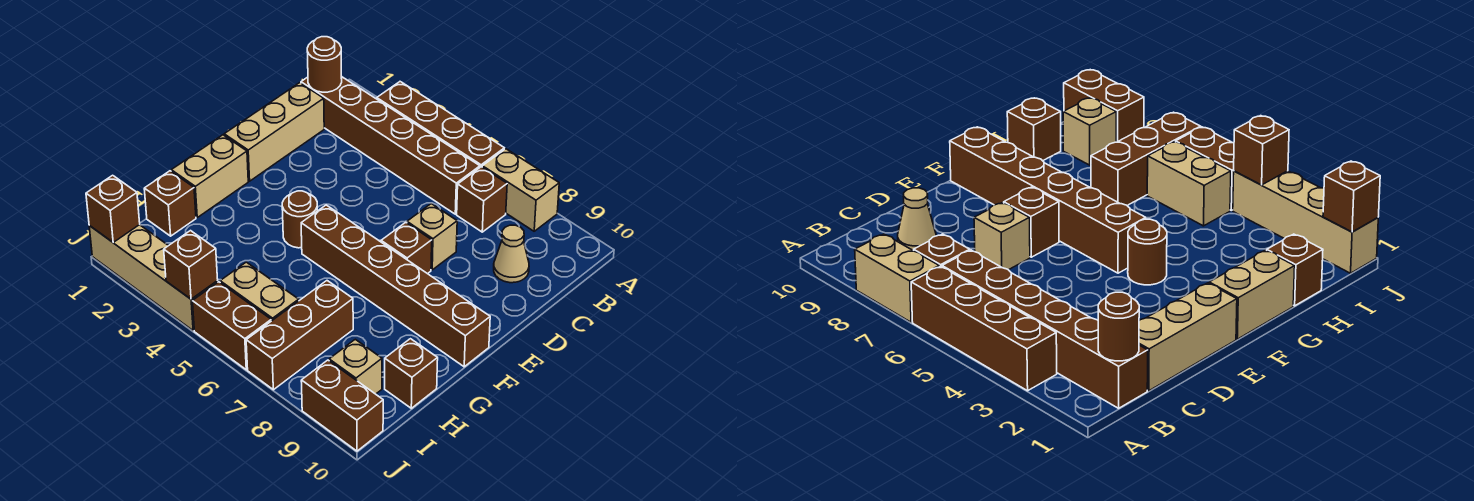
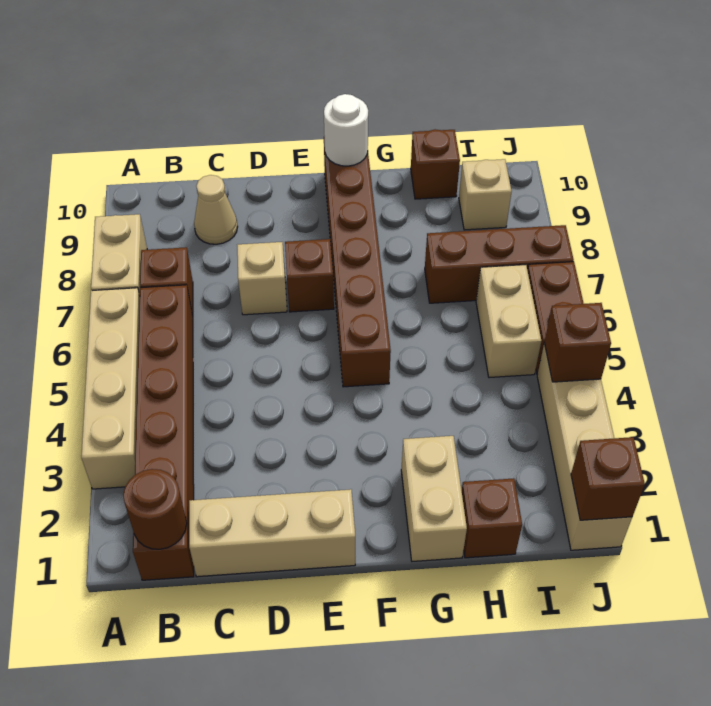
brown brick A3:A6 level 1 -> tan brick A3:A6 level 1
tan brick F1:G1 level 1 -> tan brick G1:G2 level 1
brown round brick F4 level 1 -> none
none -> white round brick F10 level 2
brown brick J9:J10 level 1 -> none

